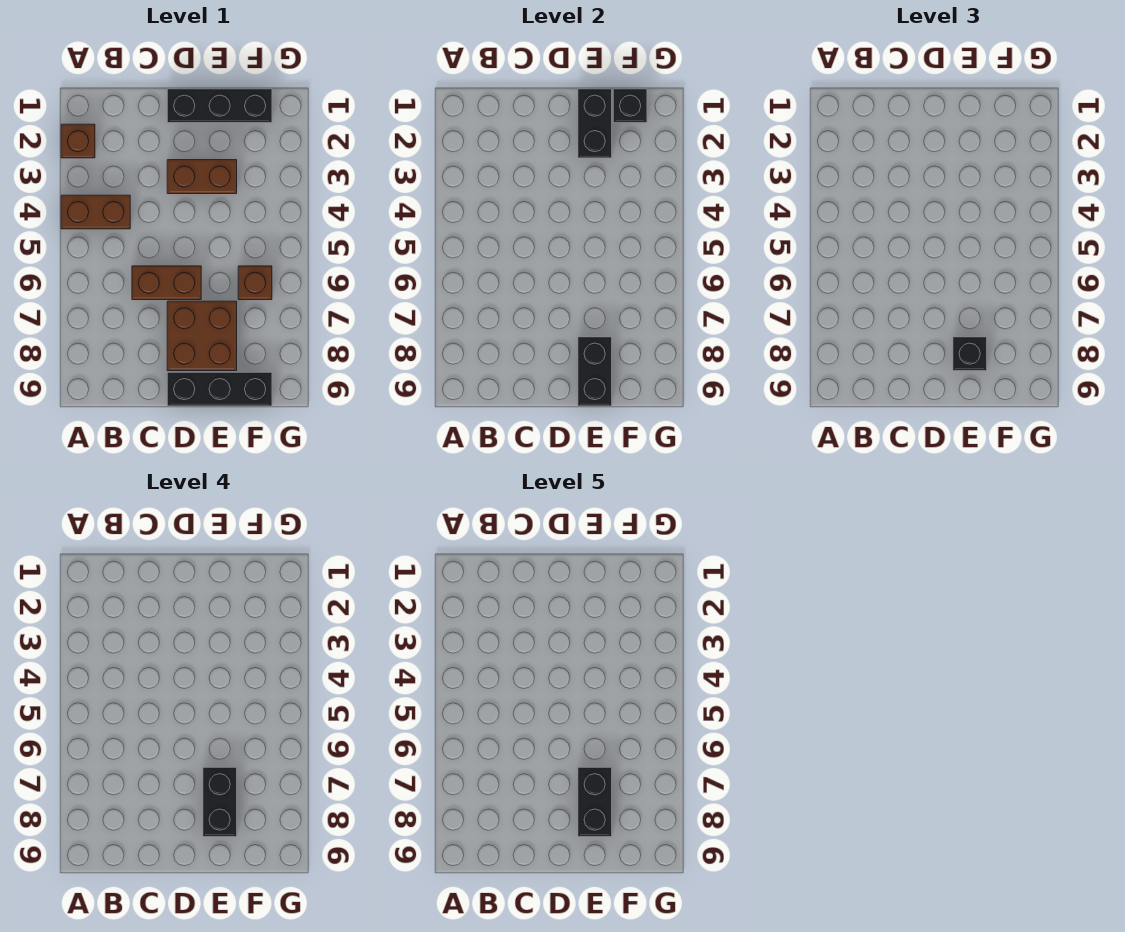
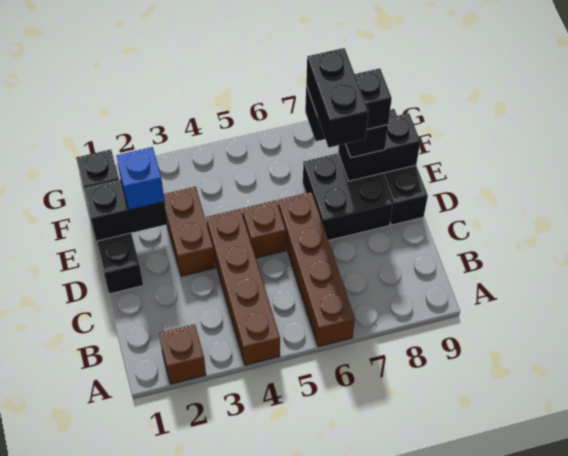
brown brick A4:B4 level 1 -> brown brick A4:D4 level 1
brown brick C6:D6 level 1 -> brown brick A6:D6 level 1
brown brick D7:E8 level 1 -> black brick D7:E8 level 1
none -> blue brick E2 level 3
black brick E7:E8 level 5 -> black brick D7:E7 level 5
brown brick F6 level 1 -> brown brick D5 level 1

